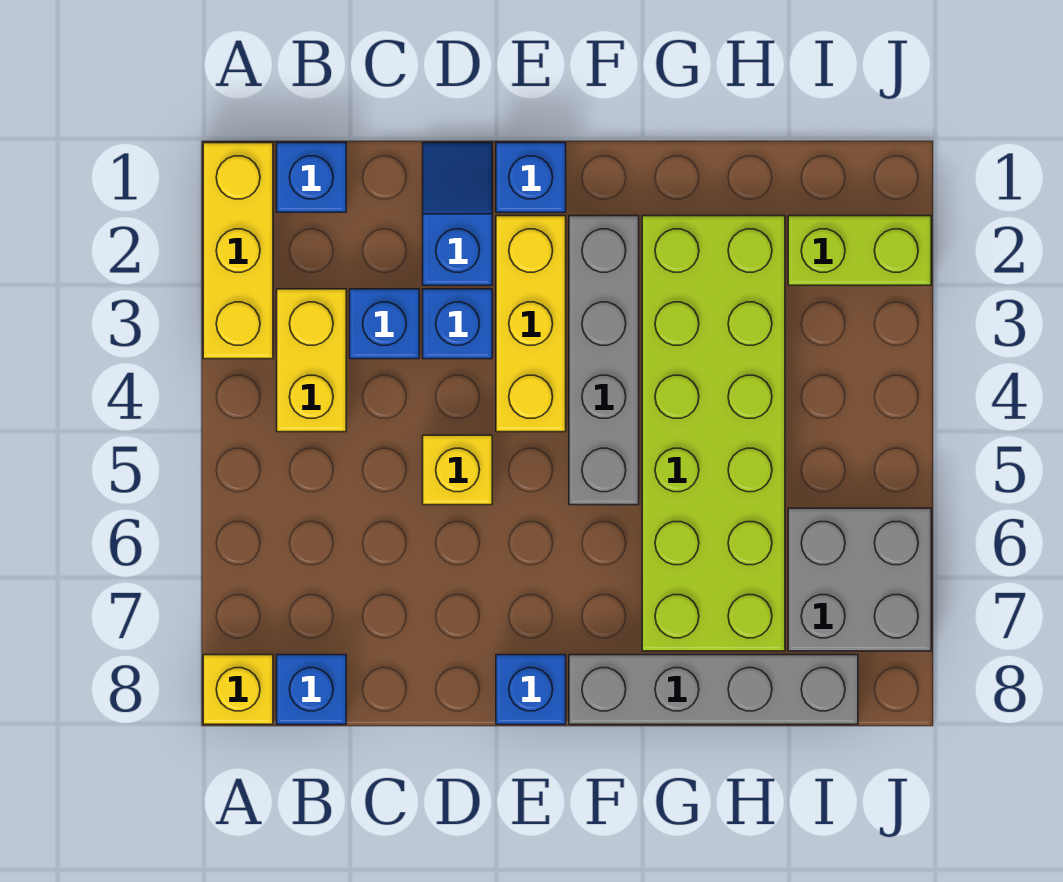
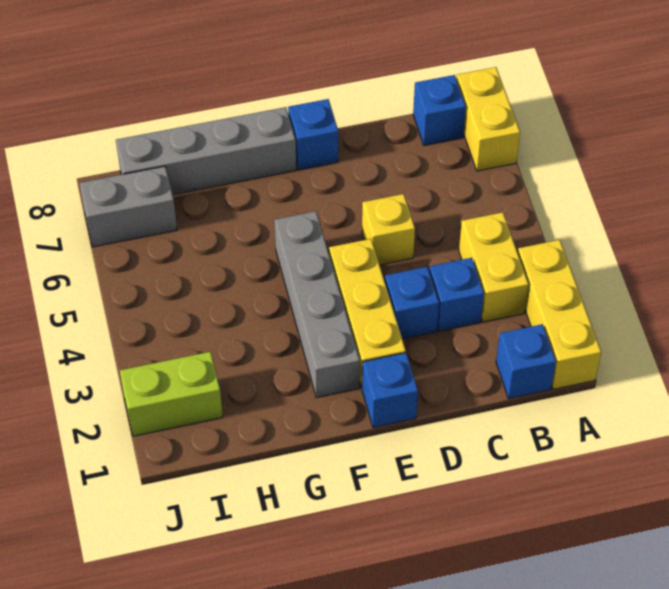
yellow brick A8 level 1 -> yellow brick A7:A8 level 1
blue slope D1:D2 level 1 top 2 -> none
lime brick G2:H7 level 1 -> none
grey brick I6:J7 level 1 -> grey brick I7:J7 level 1

